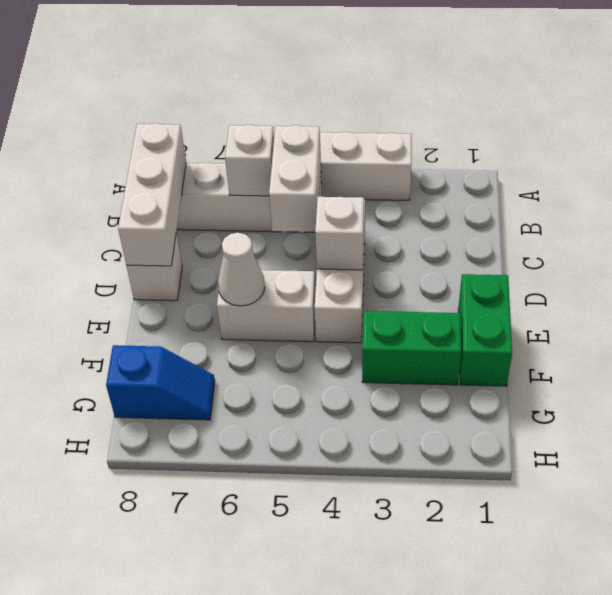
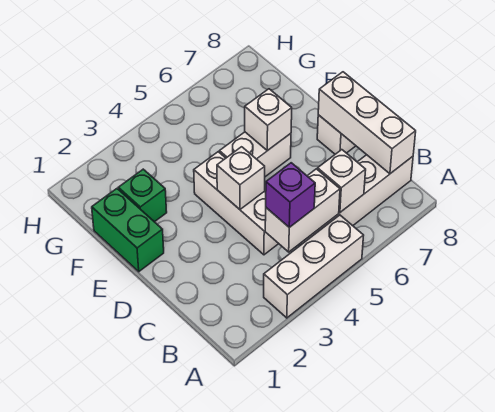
none -> purple brick B4 level 3
white brick B5:C5 level 2 -> white brick B4:B5 level 2
white cone E6 level 2 -> white brick E6 level 2
green brick F2:F3 level 1 -> green brick F2 level 1
blue slope G7:G8 level 1 top 8 -> none

